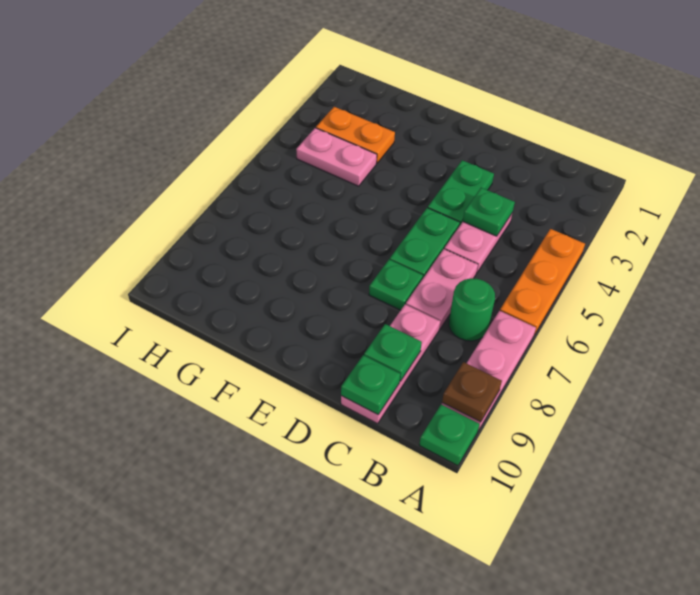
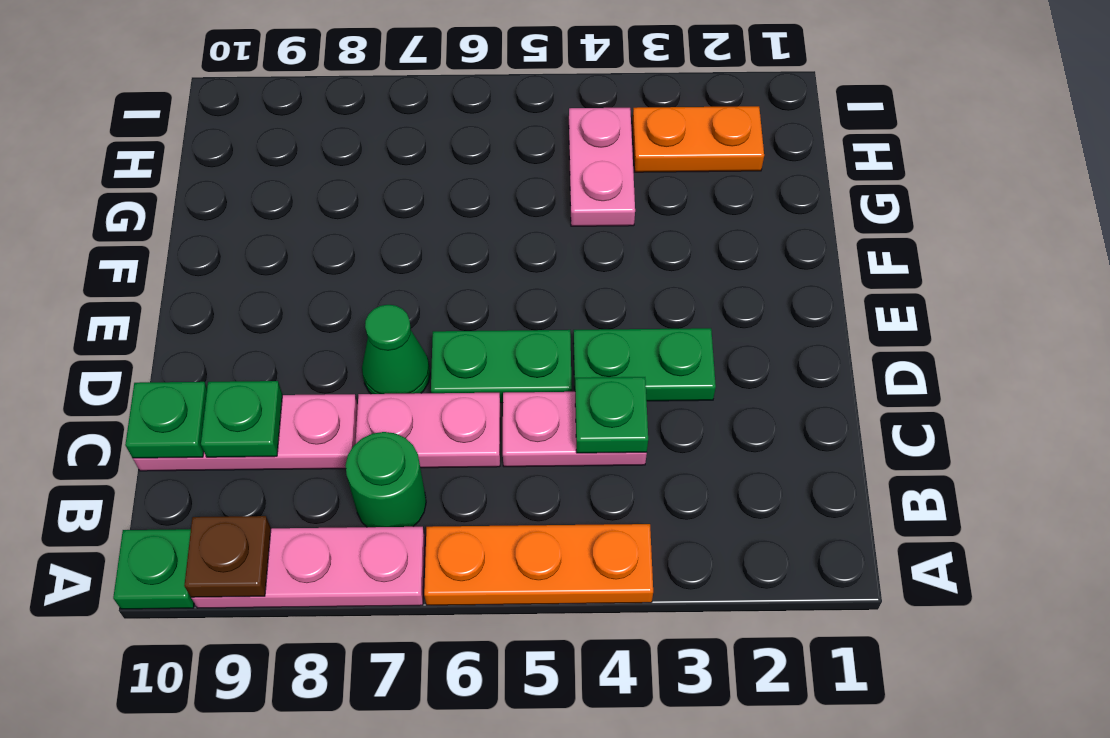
green plate D7 level 1 -> green cone D7 level 1
orange plate G3:H3 level 1 -> orange plate H2:H3 level 1

